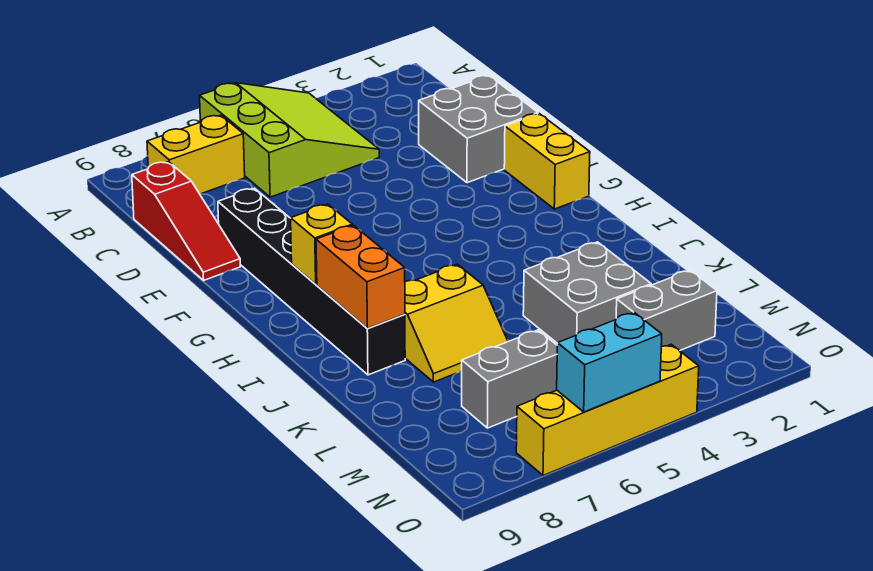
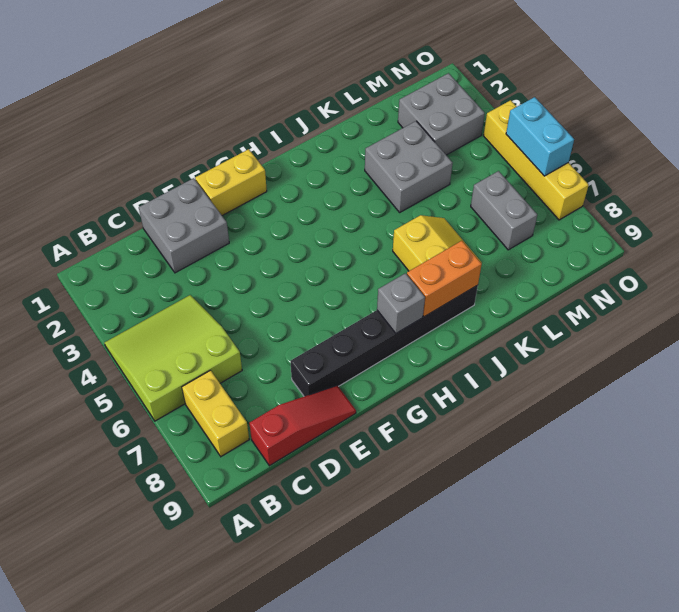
yellow brick H8 level 2 -> grey brick H8 level 2
grey brick M2:M3 level 1 -> grey brick M2:N3 level 1

